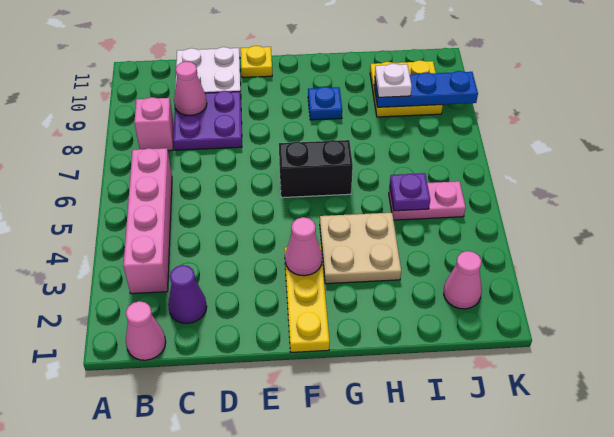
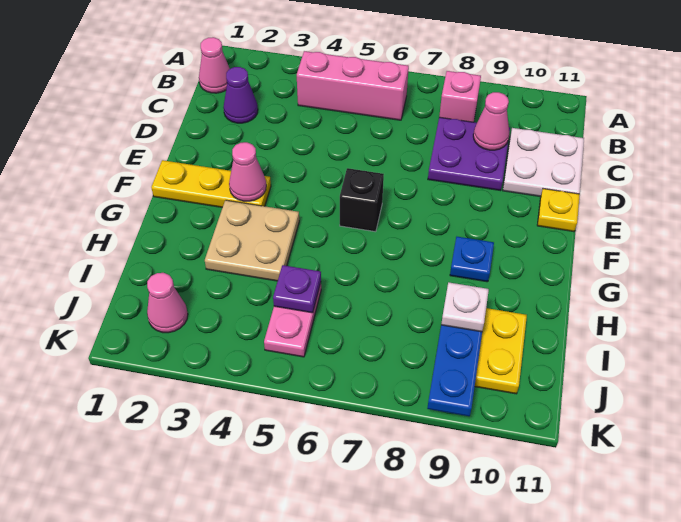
pink brick B3:B6 level 1 -> pink brick B4:B6 level 1
black brick F6:G6 level 1 -> black brick F6 level 1

